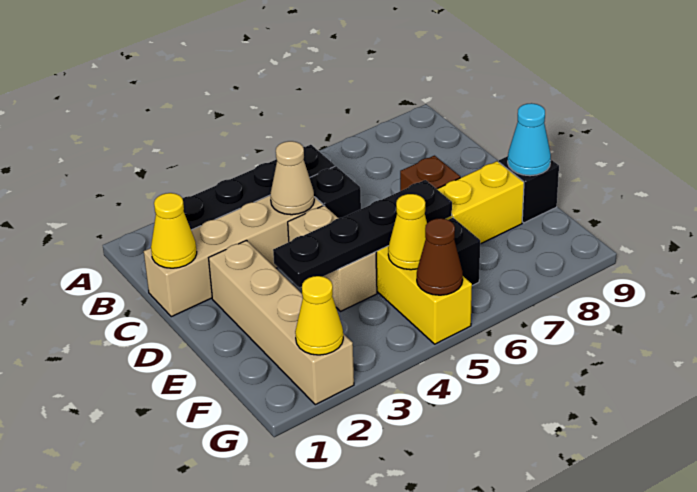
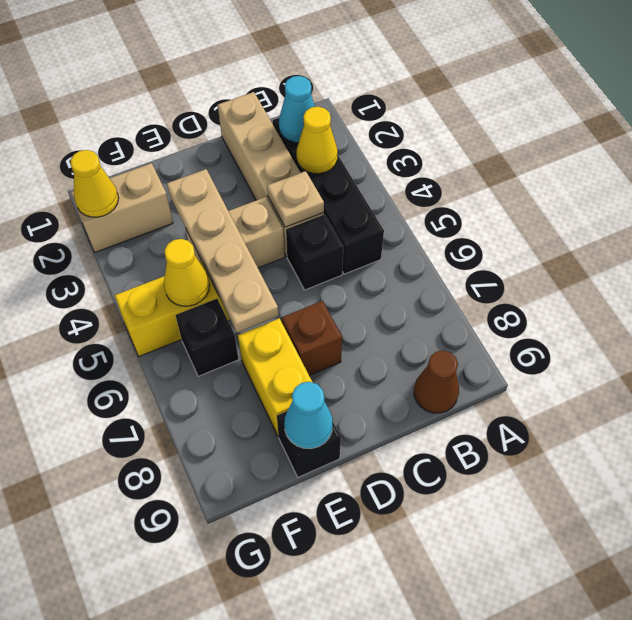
none -> cyan cone B2 level 2
yellow cone C1 level 2 -> yellow cone B3 level 2
tan cone C4 level 2 -> tan plate C4 level 2
tan brick D2:G2 level 1 -> tan brick F2:G2 level 1
black plate E3:E6 level 2 -> tan plate E3:E6 level 2
brown cone G5 level 2 -> brown cone B9 level 1

